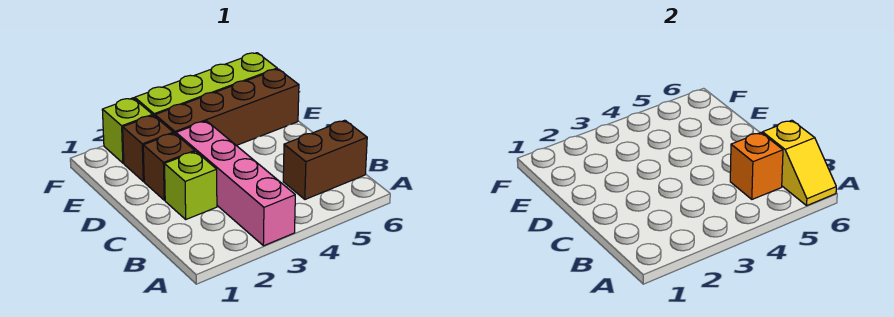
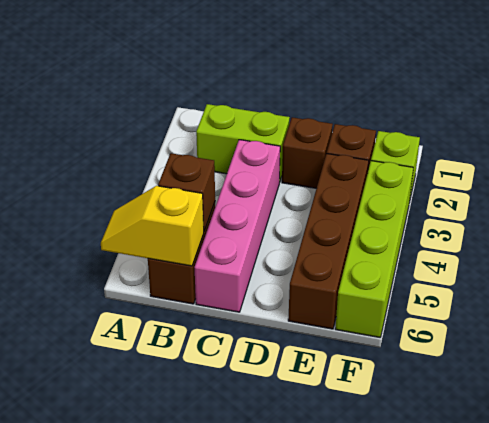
pink brick A3:D3 level 1 -> pink brick C3:C6 level 1
orange brick B5 level 2 -> brown brick B5 level 2
lime brick C2 level 1 -> lime brick B2:C2 level 1

